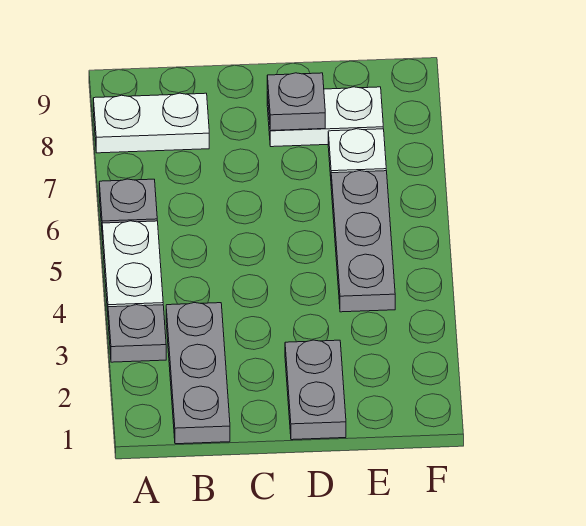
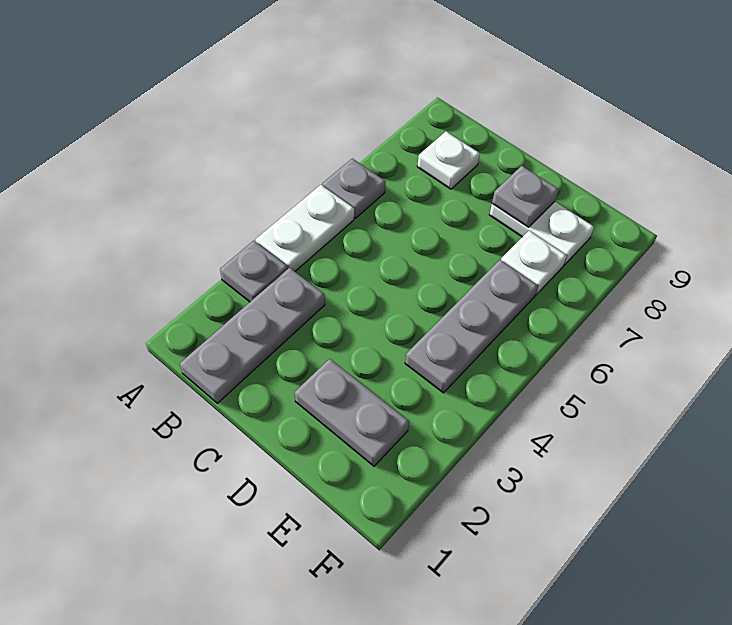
white plate A8:B8 level 1 -> white plate B8 level 1
grey plate D1:D2 level 1 -> grey plate D2:E2 level 1

